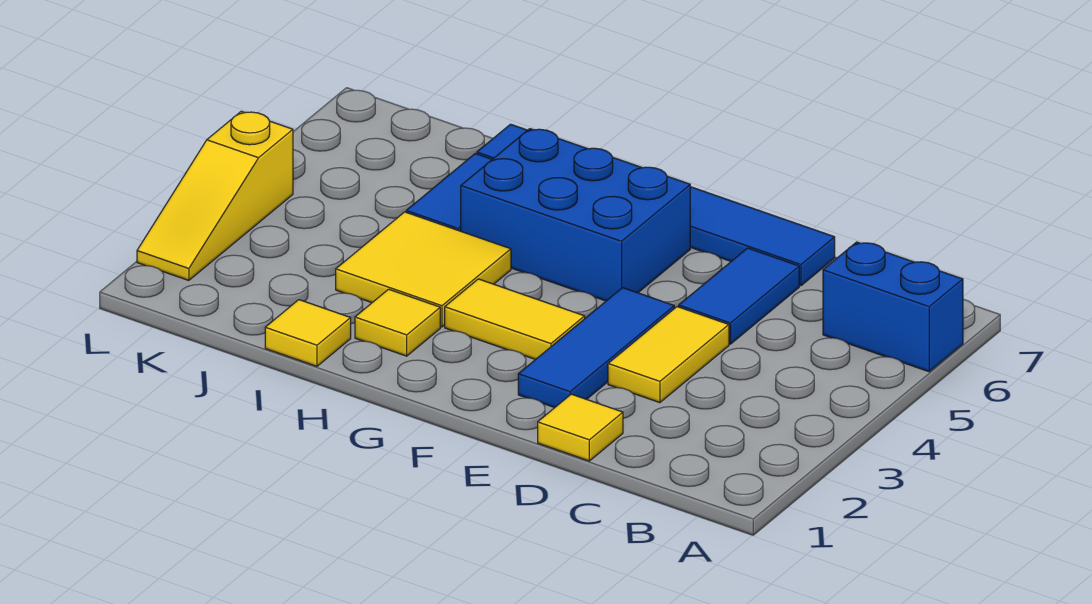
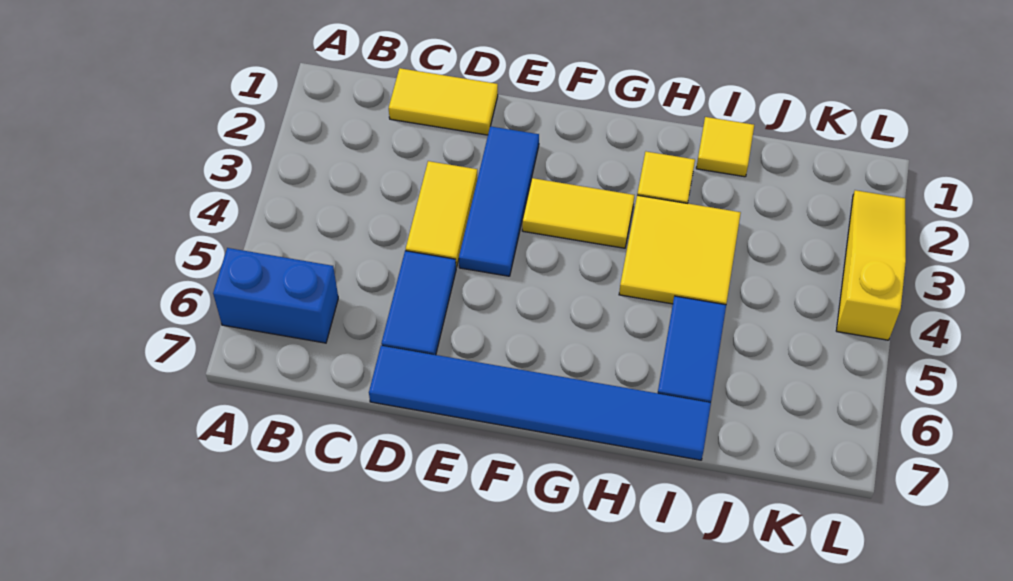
yellow tile D1 level 1 -> yellow tile C1:D1 level 1
blue brick F5:H6 level 1 -> none

